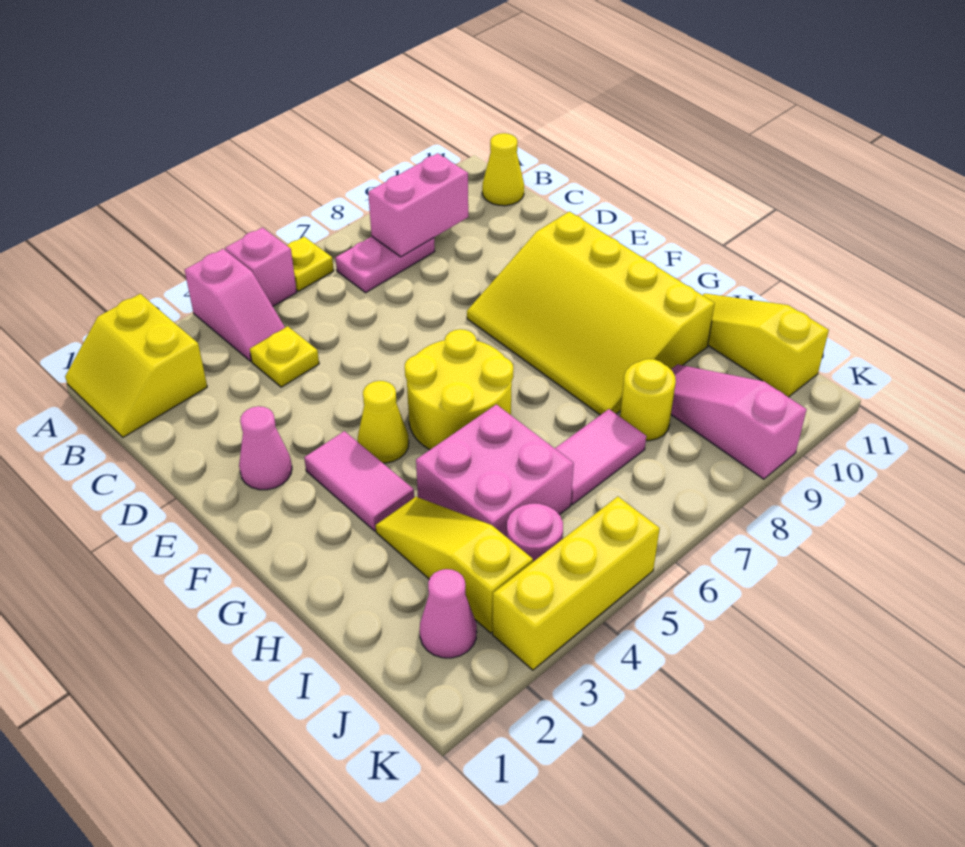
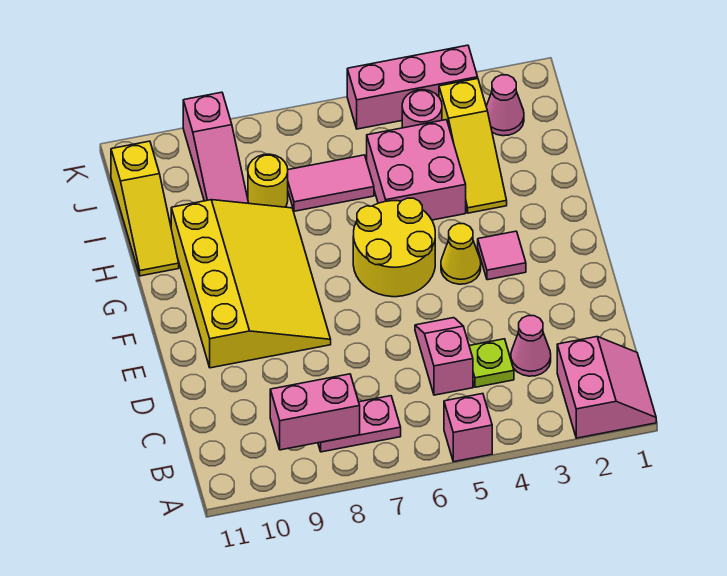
yellow slope A1:B2 level 1 top 2 -> pink slope A1:B2 level 1 top 2
pink slope A4:B4 level 1 top A -> pink slope C5:D5 level 1 top C
yellow plate A6 level 1 -> none
yellow cone B11 level 1 -> none
yellow plate C4 level 1 -> lime plate C4 level 1
pink cone E2 level 1 -> pink cone C3 level 1
pink tile F3:G3 level 1 -> pink tile F3 level 1
yellow brick K3:K5 level 1 -> pink brick K3:K5 level 1

